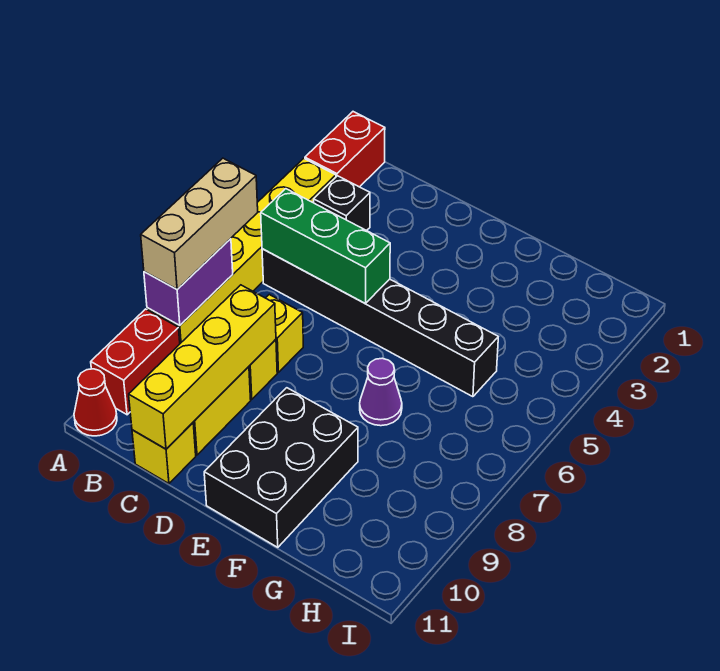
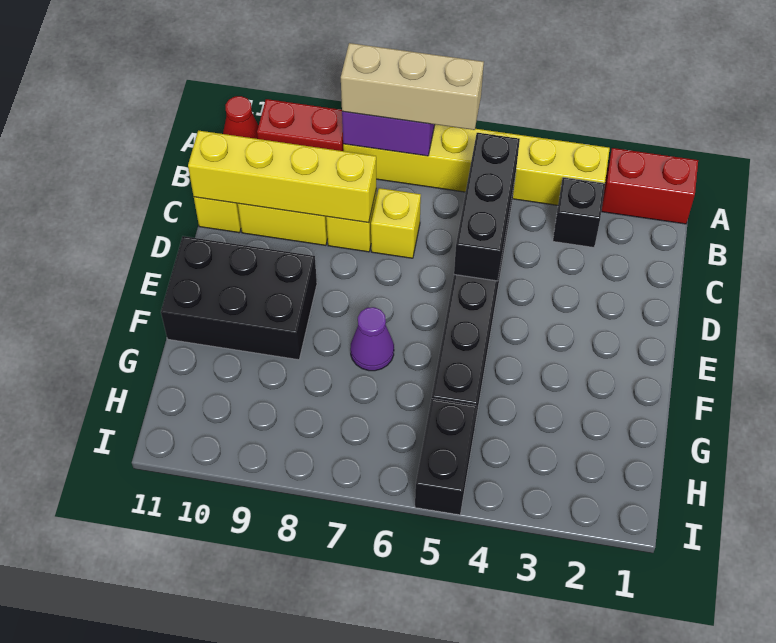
green brick B5:D5 level 2 -> black brick B5:D5 level 2
none -> black brick H5:I5 level 1

